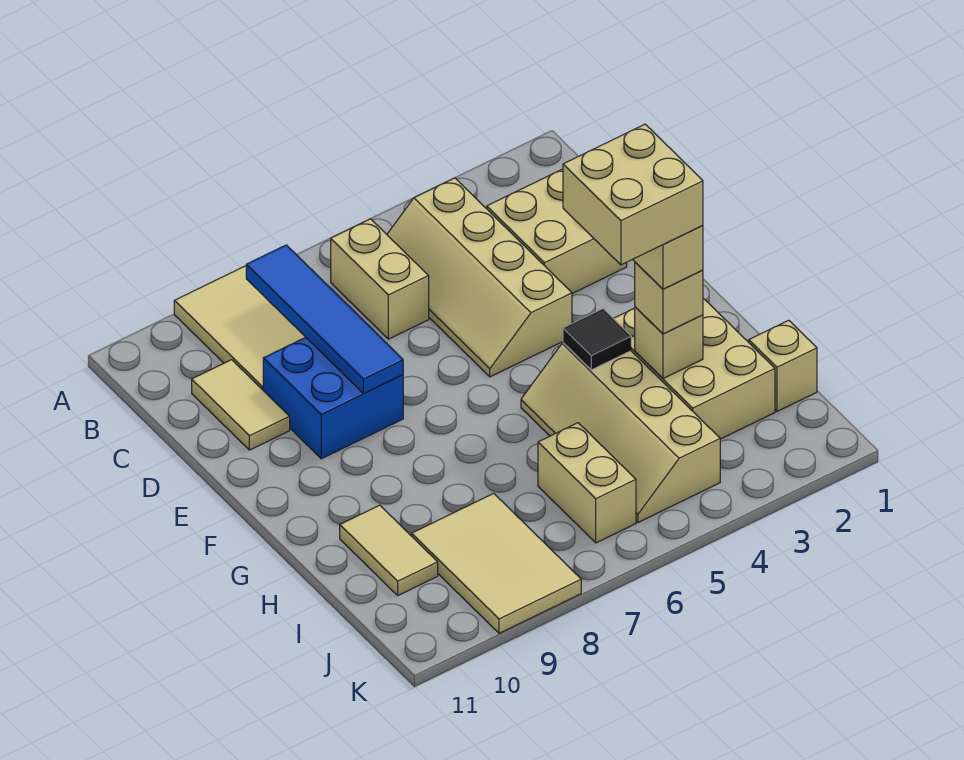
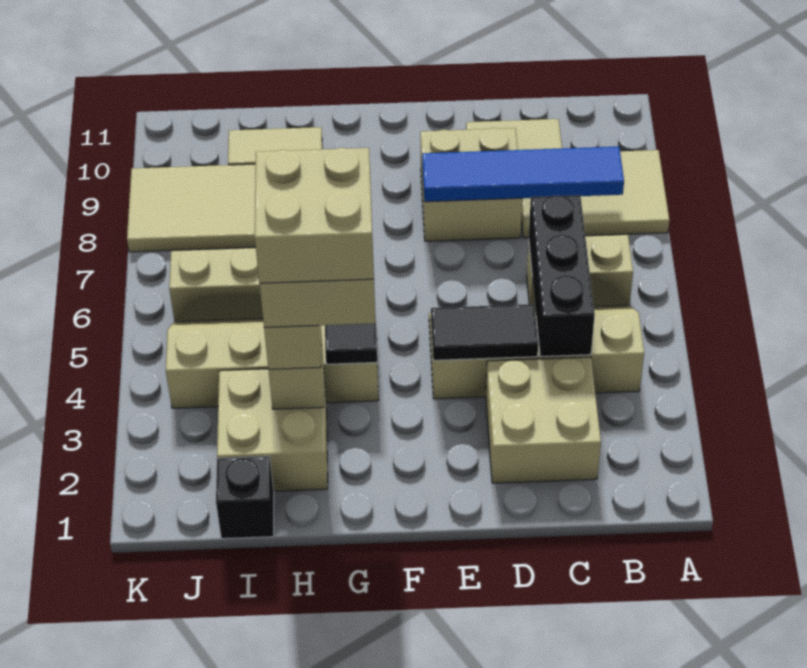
none -> black brick C4:C6 level 2
none -> black tile D4:E4 level 2
blue brick D8:E9 level 1 -> tan brick D8:E9 level 1
tan brick G2:I3 level 1 -> tan brick H2:I3 level 1
tan brick I1 level 1 -> black brick I1 level 1

